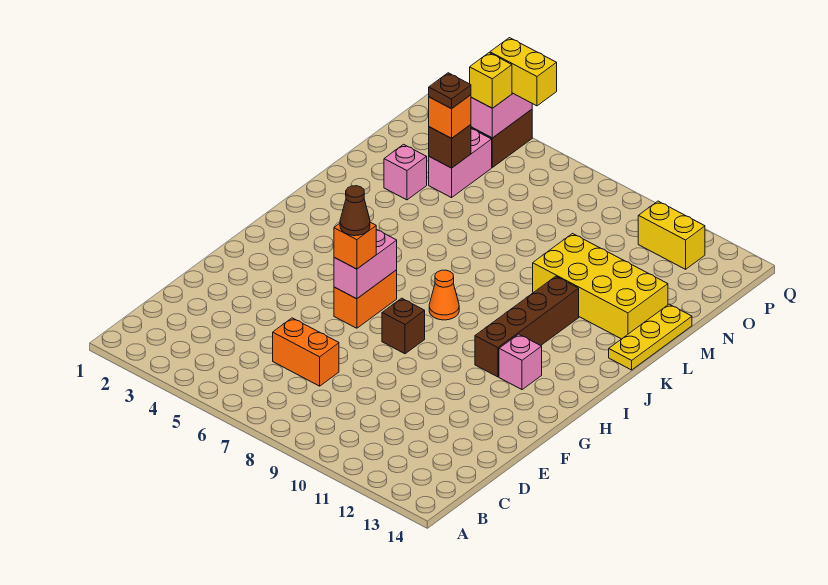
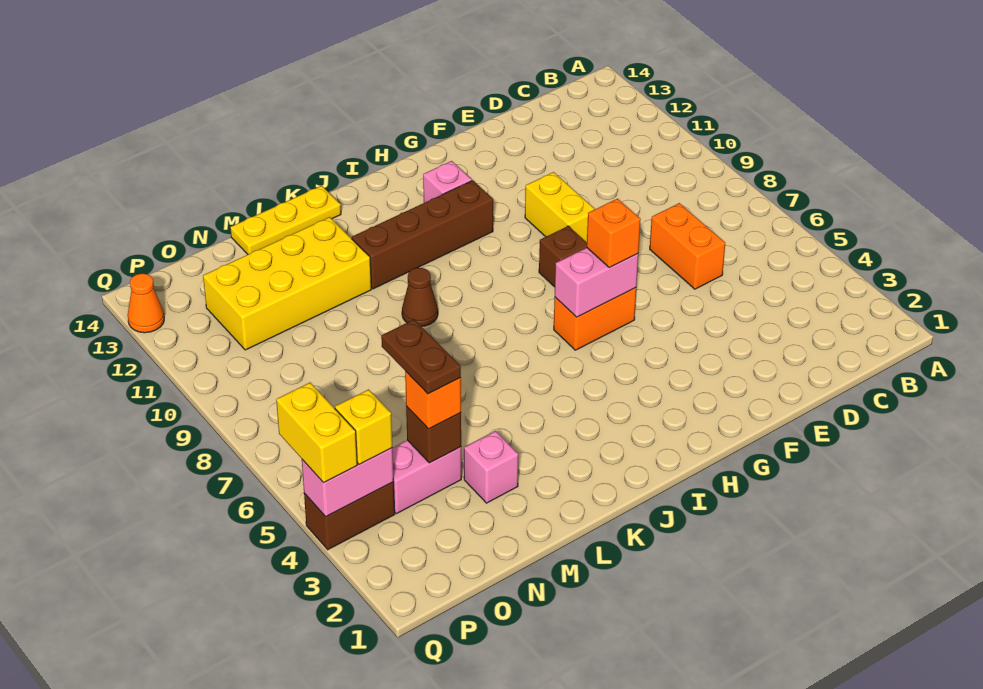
brown cone G6 level 4 -> brown cone K9 level 1
orange cone I8 level 1 -> orange cone Q13 level 1
yellow brick L10:M13 level 1 -> yellow brick L11:O12 level 1
brown plate N4 level 4 -> brown plate N4:N5 level 4
yellow brick P11:P12 level 1 -> yellow brick F9:F10 level 1

